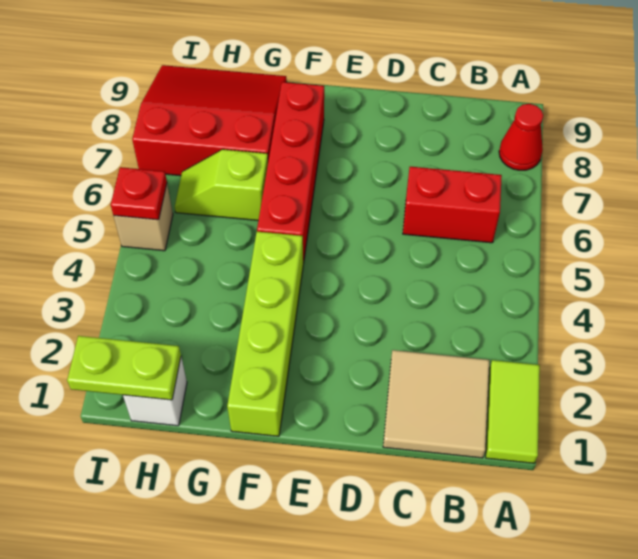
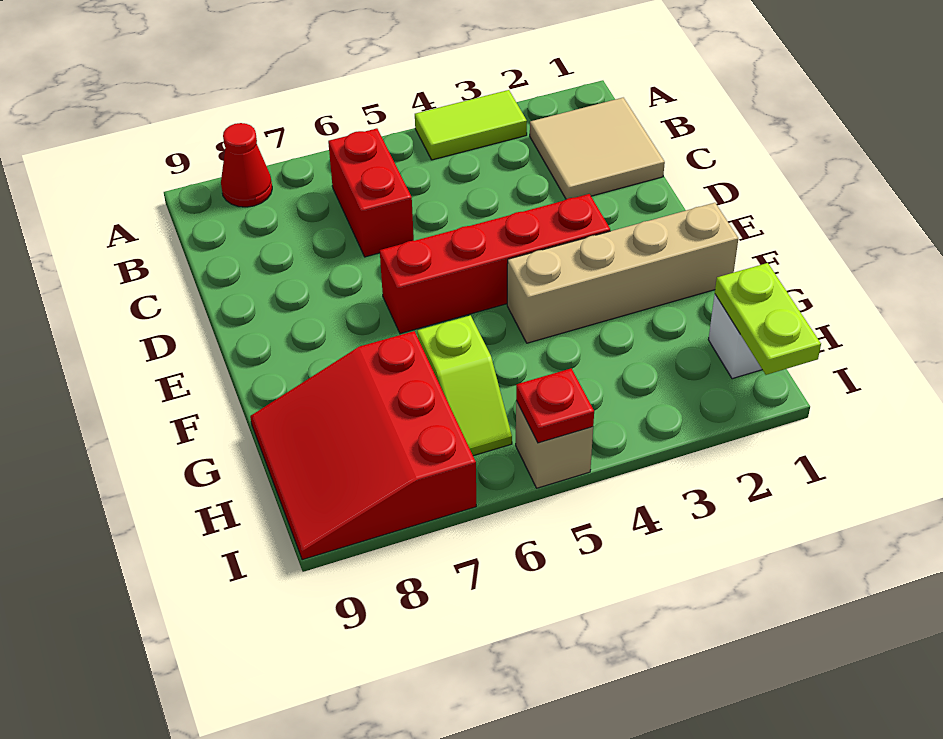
lime tile A1:A2 level 1 -> lime tile A3:A4 level 1
lime brick F1:F4 level 1 -> tan brick F1:F4 level 1
red brick F5:F8 level 1 -> red brick E3:E6 level 1

